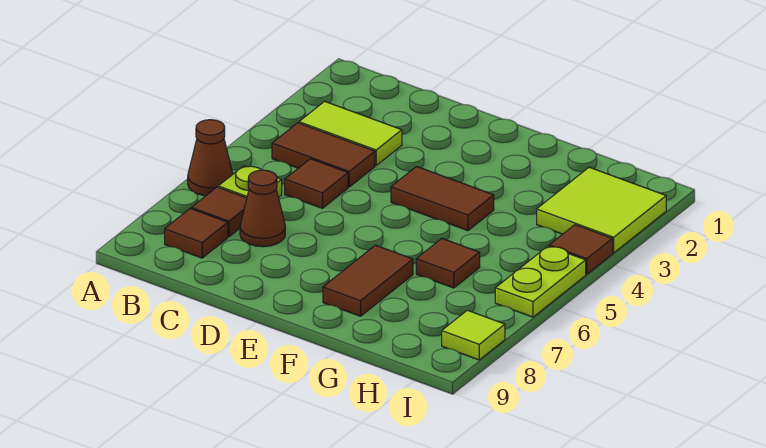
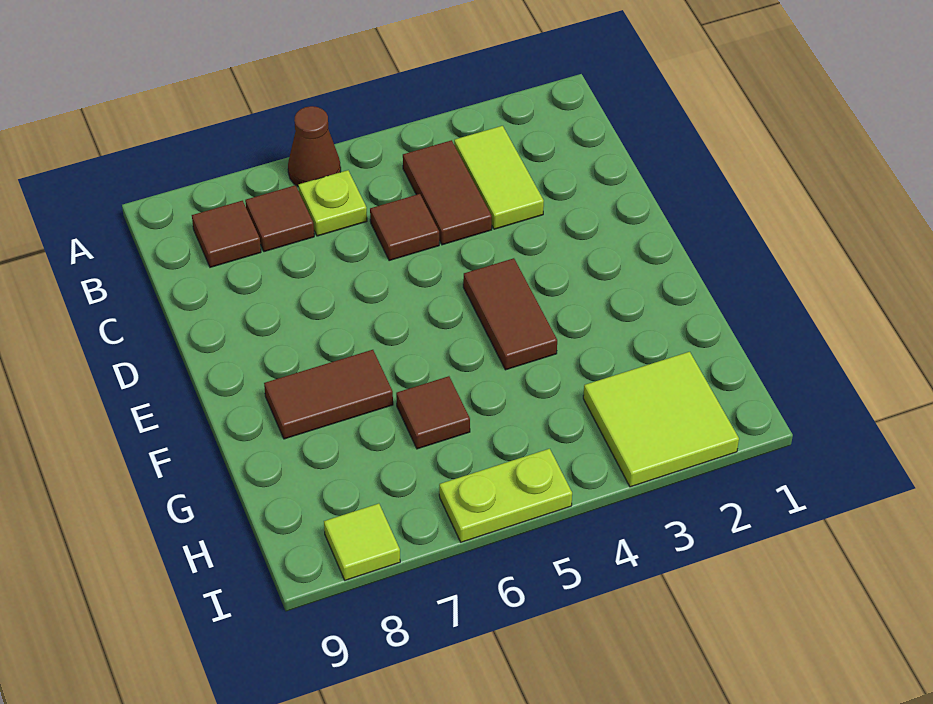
brown cone C7 level 1 -> none
brown tile I4 level 1 -> none

